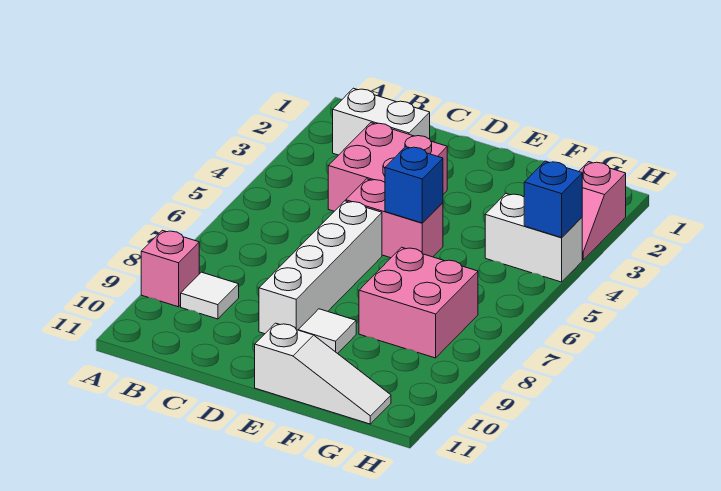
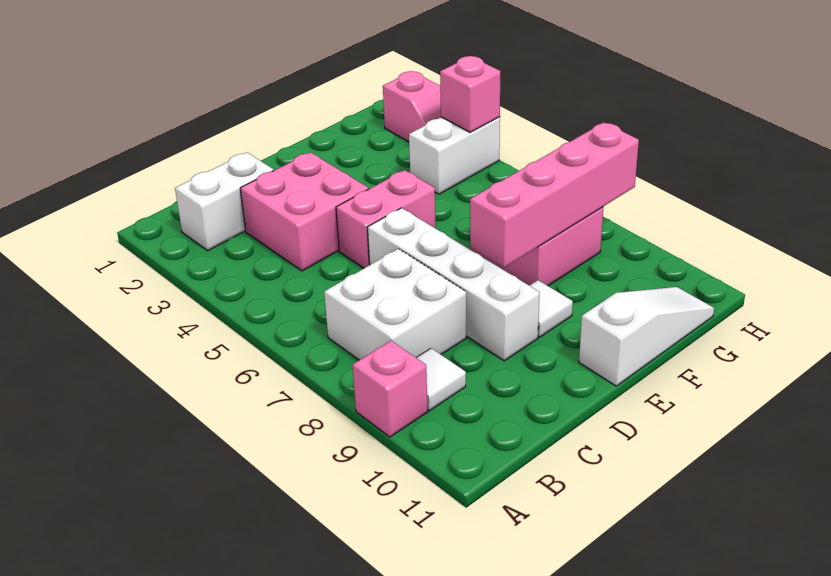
none -> white brick B7:C8 level 1
blue brick E5 level 2 -> none
none -> pink brick E8:H8 level 2
blue brick H4 level 2 -> pink brick H4 level 2

